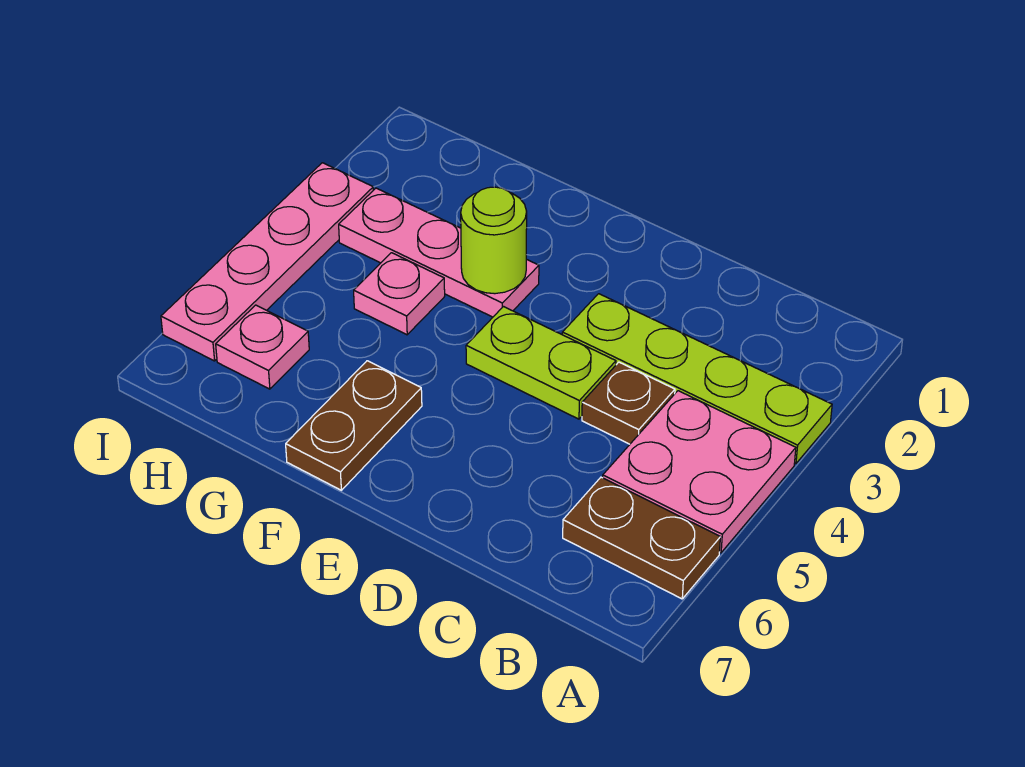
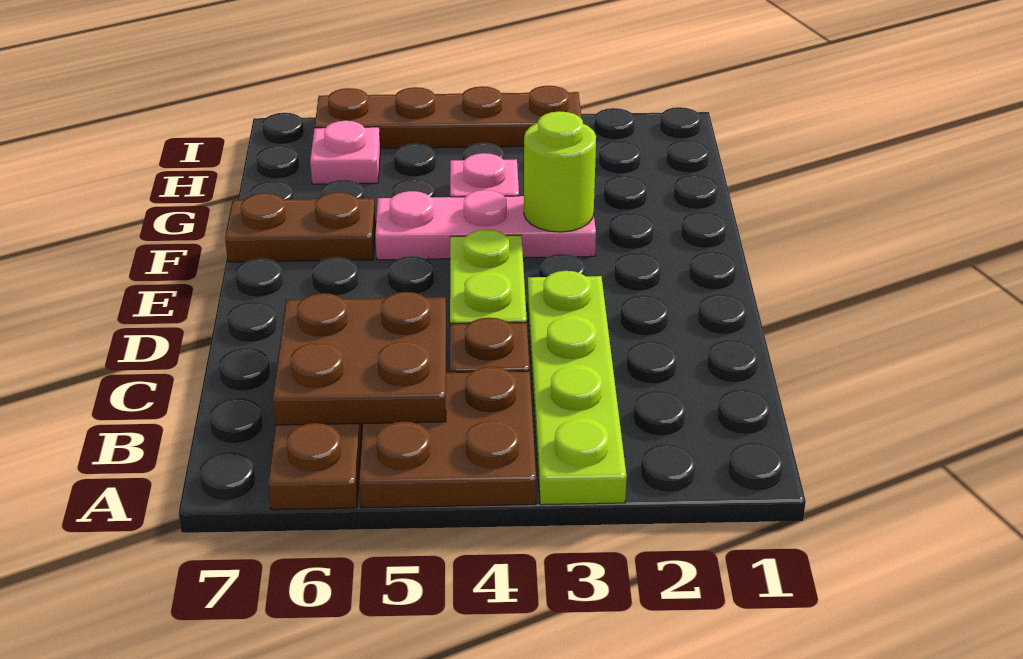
pink plate A4:B5 level 1 -> brown plate A4:B5 level 1
none -> brown plate B5:C6 level 2
pink plate F3:H3 level 1 -> pink plate F3:F5 level 1
pink plate I3:I6 level 1 -> brown plate I3:I6 level 1

